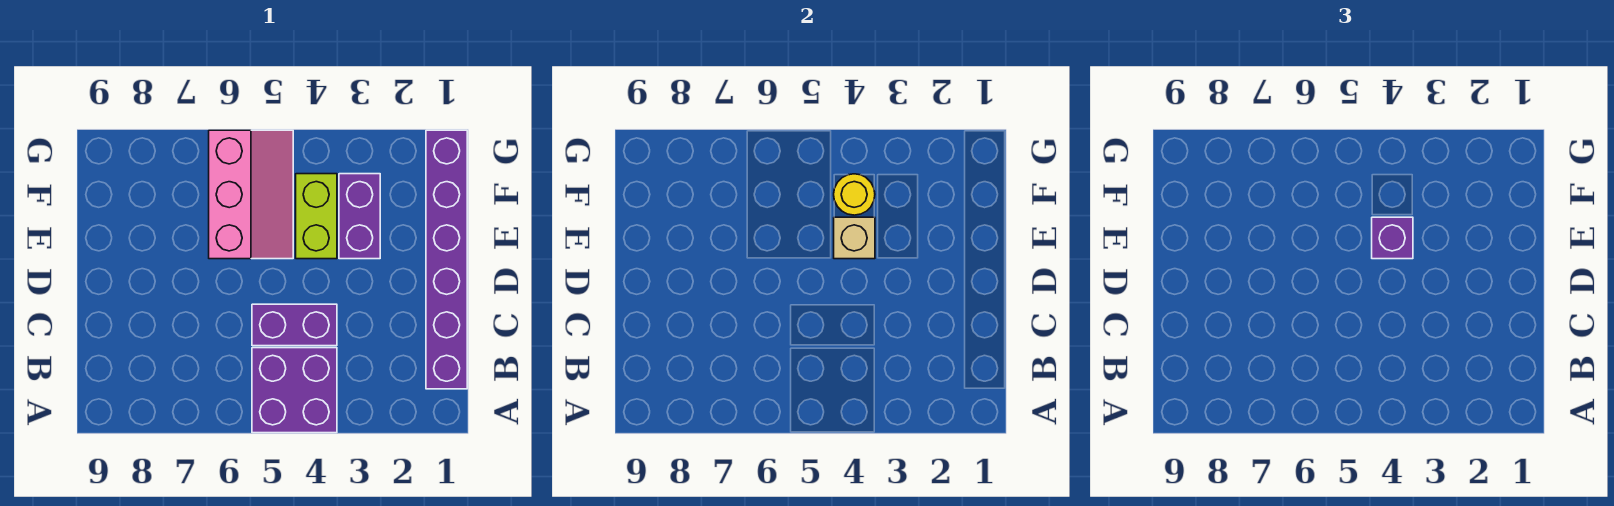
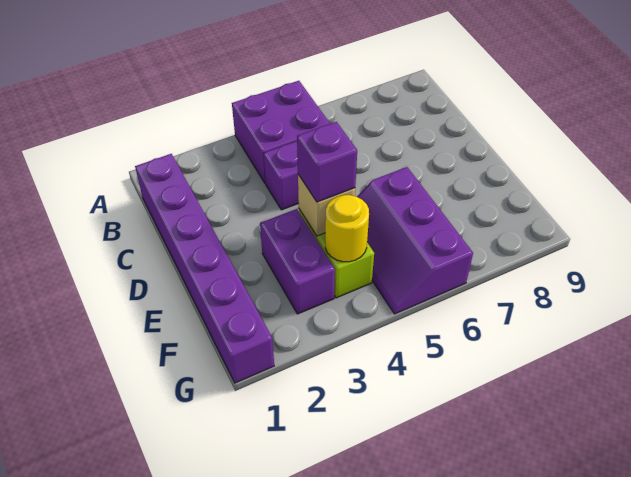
pink slope E5:G6 level 1 top 6 -> purple slope E5:G6 level 1 top 6

